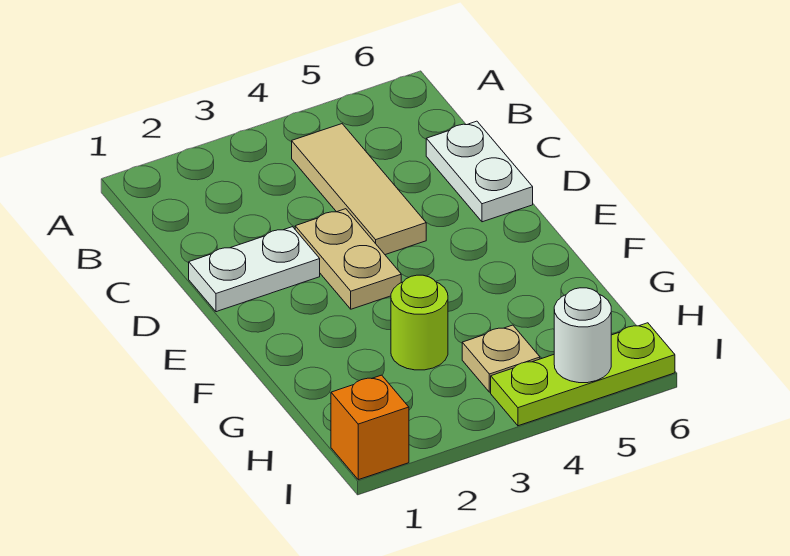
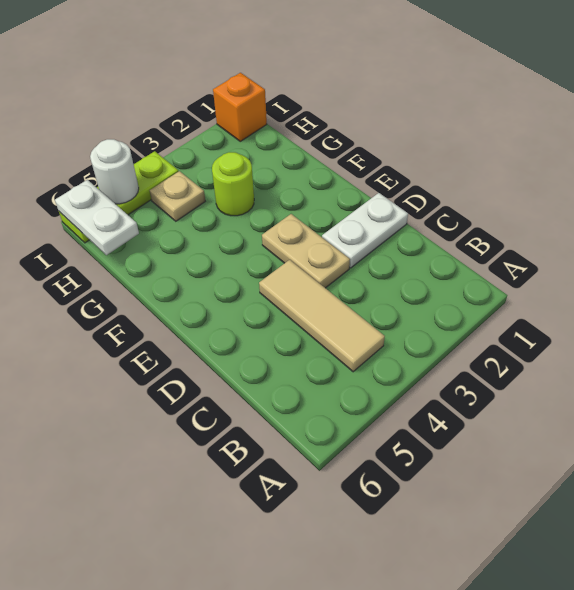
white plate C6:D6 level 1 -> white plate H6:I6 level 2

